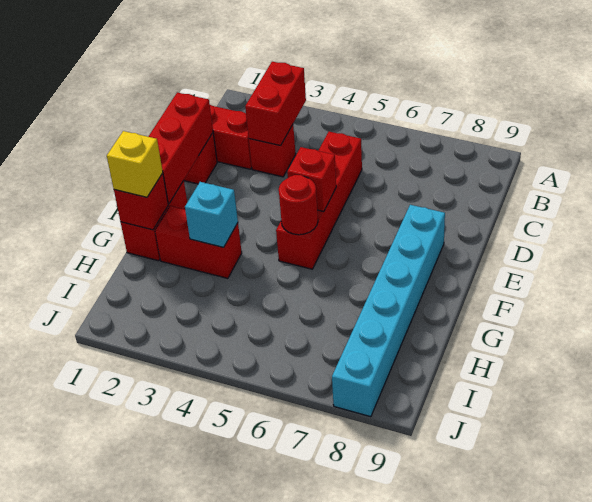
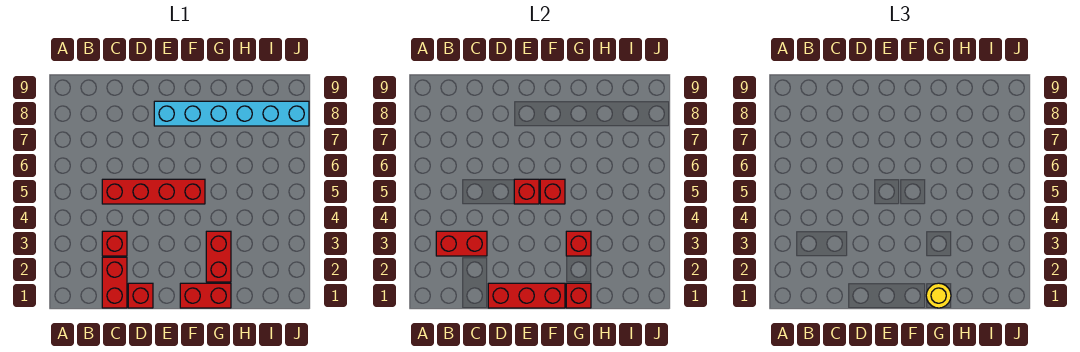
red round brick F5 level 2 -> red brick F5 level 2
yellow brick G1 level 3 -> yellow round brick G1 level 3
cyan brick G3 level 2 -> red brick G3 level 2

